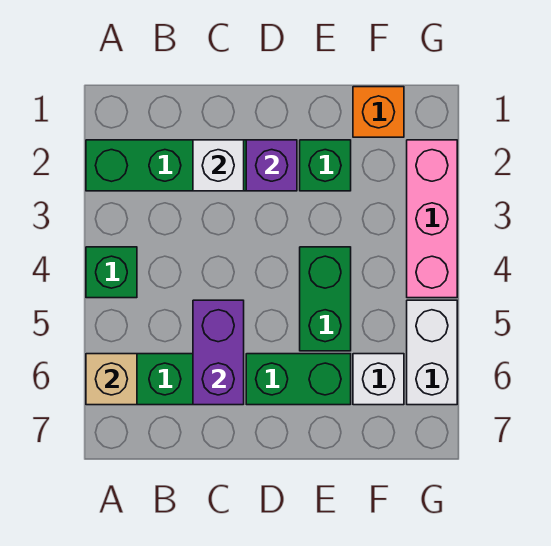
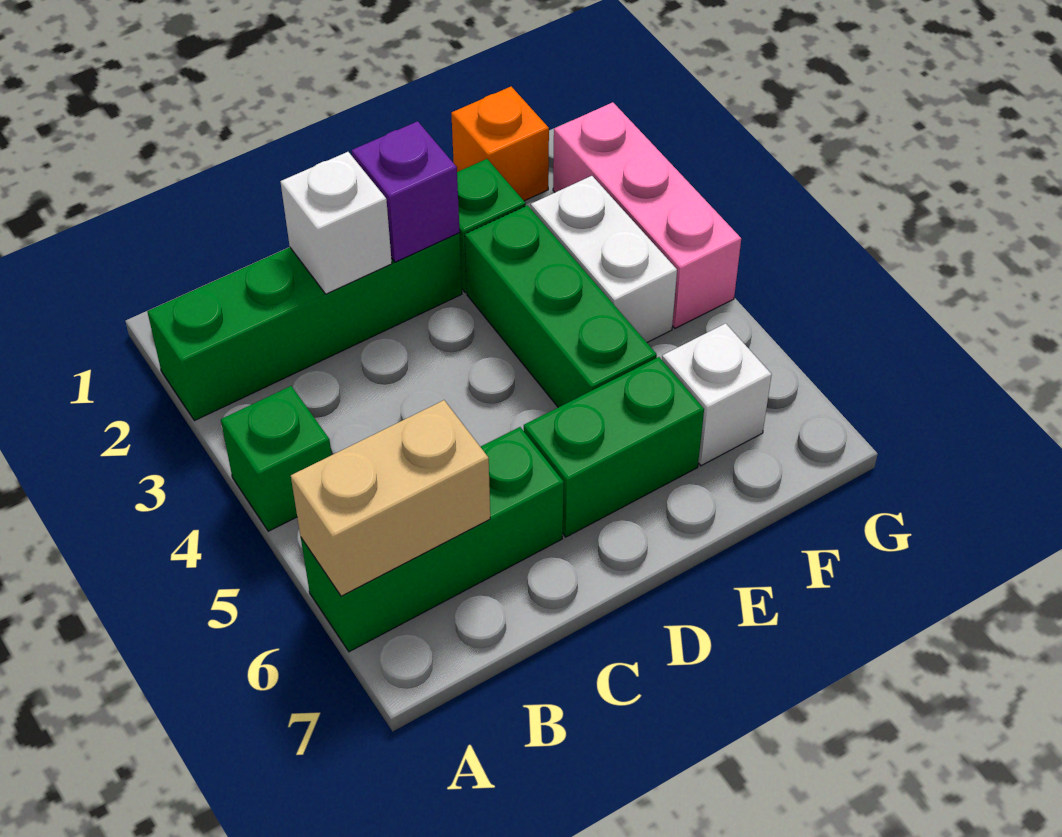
tan brick A6 level 2 -> tan brick A6:B6 level 2
purple brick C5:C6 level 2 -> none
green brick E4:E5 level 1 -> green brick E3:E5 level 1
white brick G5:G6 level 1 -> white brick F3:F4 level 1

